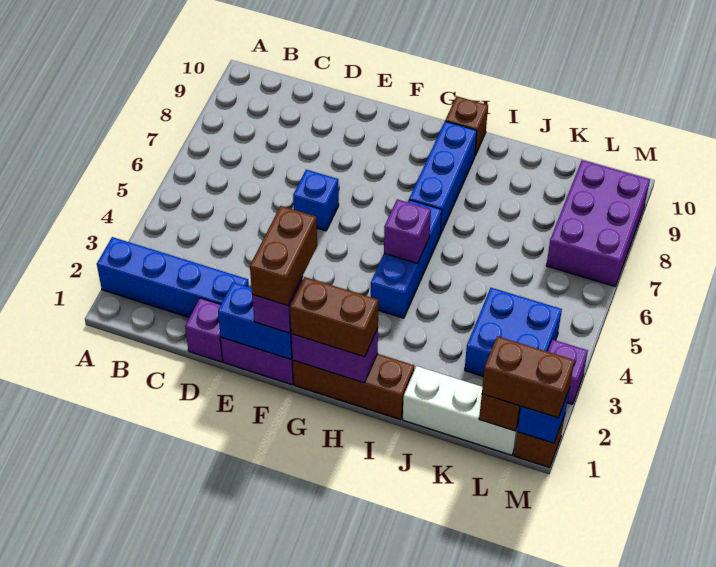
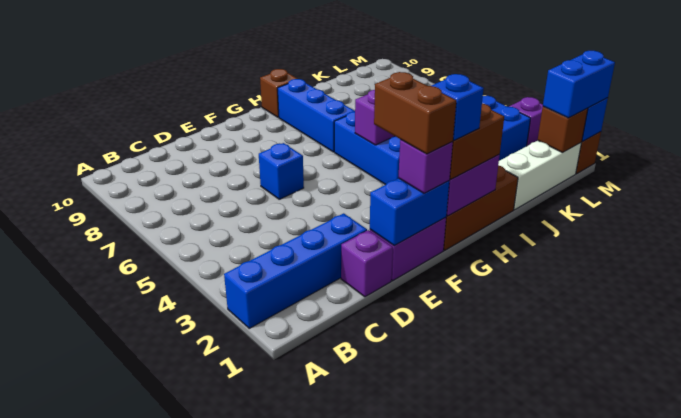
none -> blue brick G1 level 4
brown brick L1:M1 level 3 -> blue brick L1:M1 level 3
purple brick L7:M9 level 1 -> none

